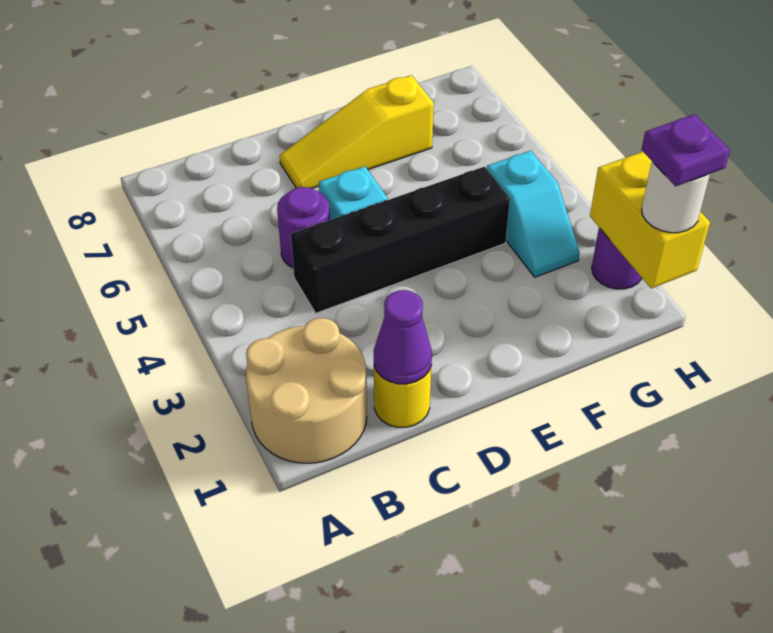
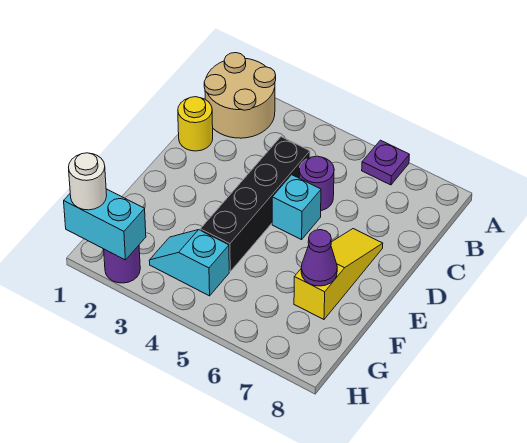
purple cone C1 level 2 -> purple cone F7 level 2
yellow brick H1:H2 level 2 -> cyan brick H1:H2 level 2
purple plate H1 level 4 -> purple plate A6 level 1

